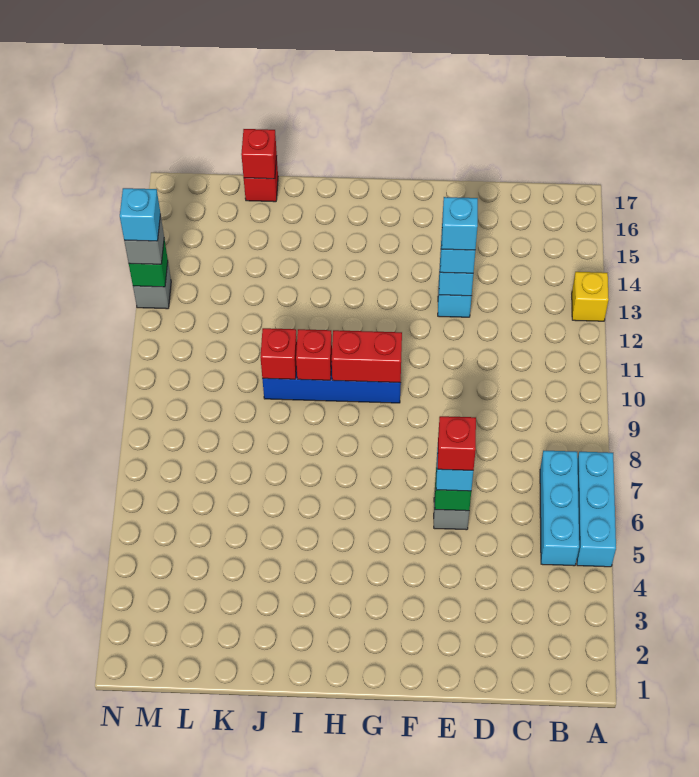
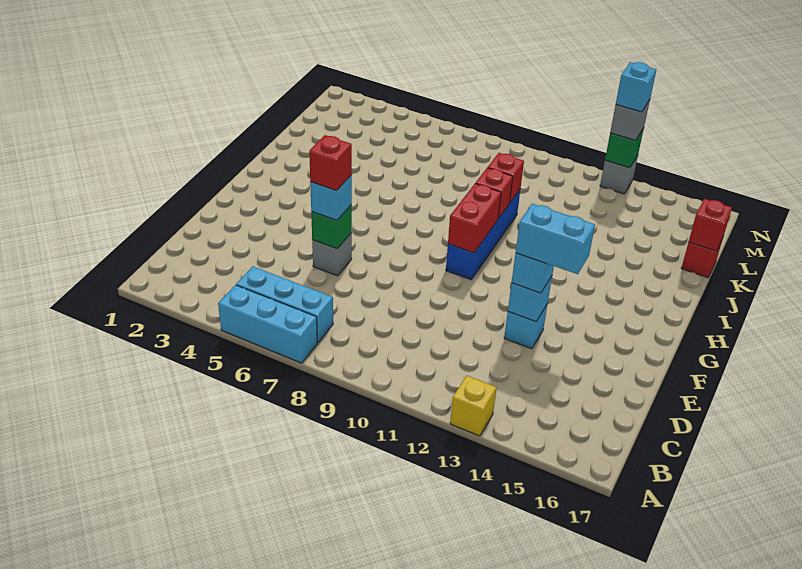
cyan brick E13 level 4 -> cyan brick E13:E14 level 4

